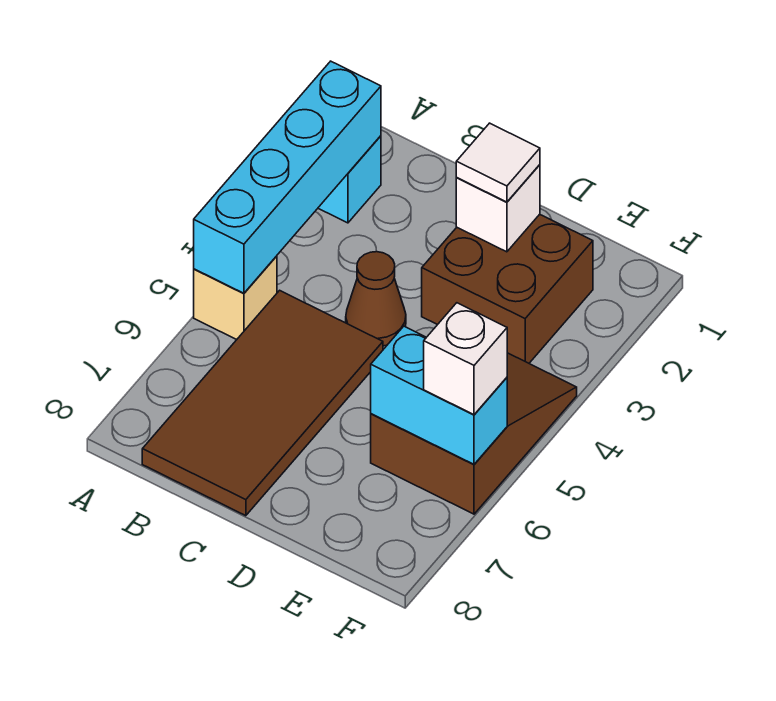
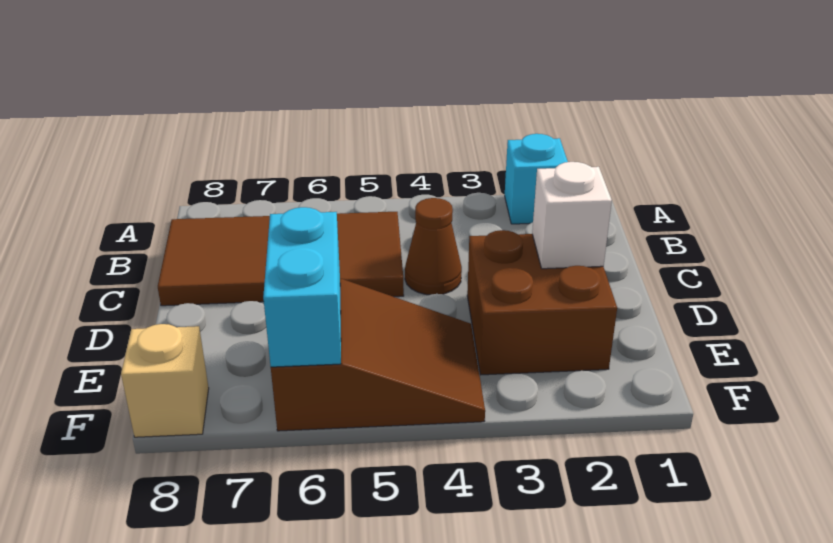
cyan brick A2:A5 level 2 -> none
tan brick A5 level 1 -> tan brick F8 level 1
white tile D2 level 3 -> none
white brick F6 level 3 -> none

